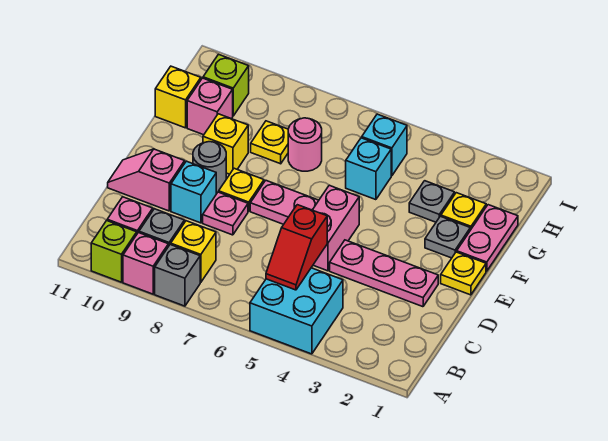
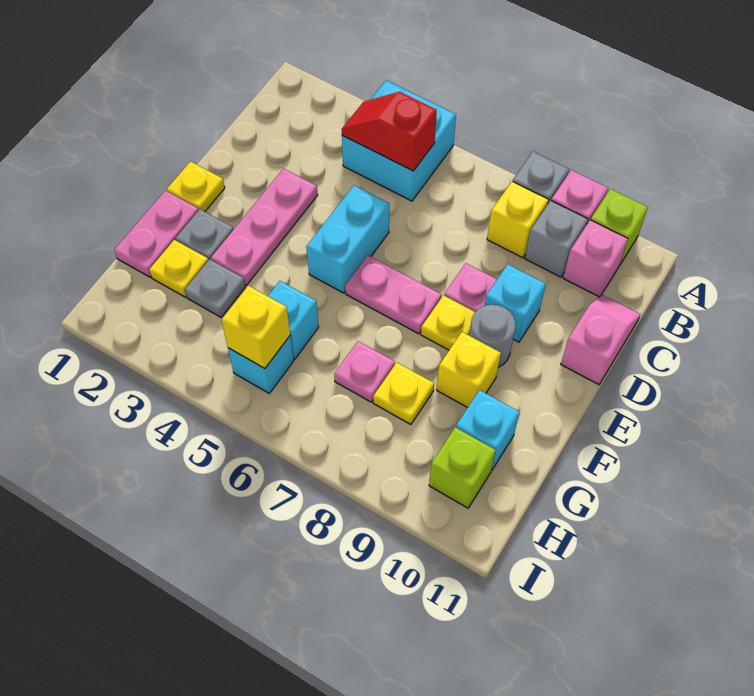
red slope B5:C5 level 2 top C -> red slope B4:B5 level 2 top 5
pink plate D2:D4 level 1 -> pink plate D3:F3 level 1
pink brick D5:E5 level 1 -> cyan brick D5:E5 level 1
pink slope D10:D11 level 1 top 10 -> pink slope C11:D11 level 1 top D
pink round brick G7 level 1 -> pink plate G7 level 1
pink brick G10 level 1 -> cyan brick G10 level 1
yellow brick G11 level 1 -> yellow brick H5 level 2

